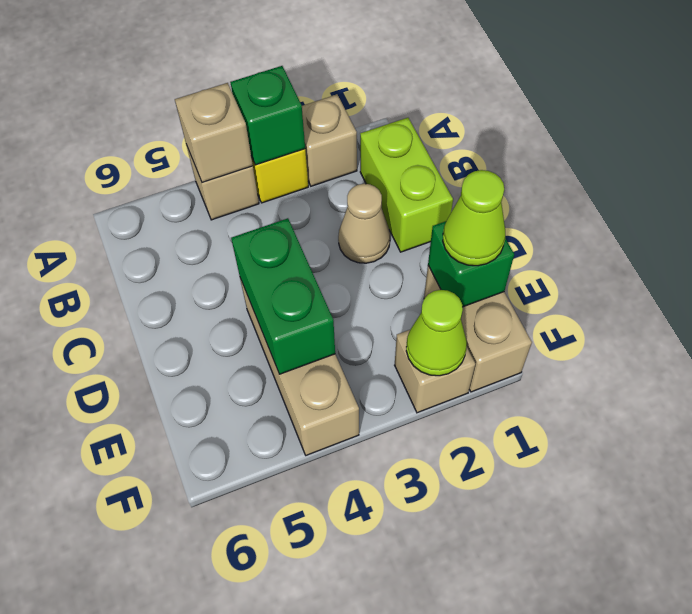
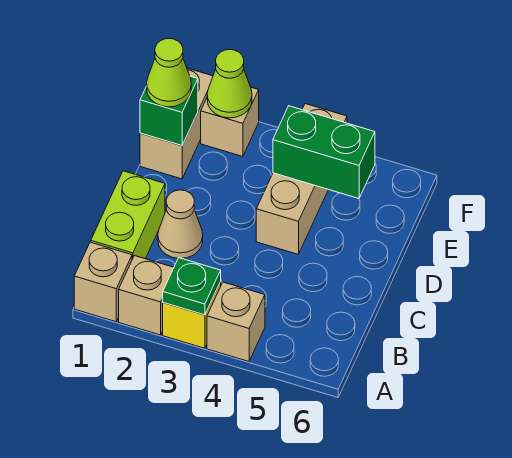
green brick A3 level 2 -> green plate A3 level 2
tan brick A4 level 2 -> tan brick A1 level 1
green brick D4:E4 level 2 -> green brick E4:E5 level 2

